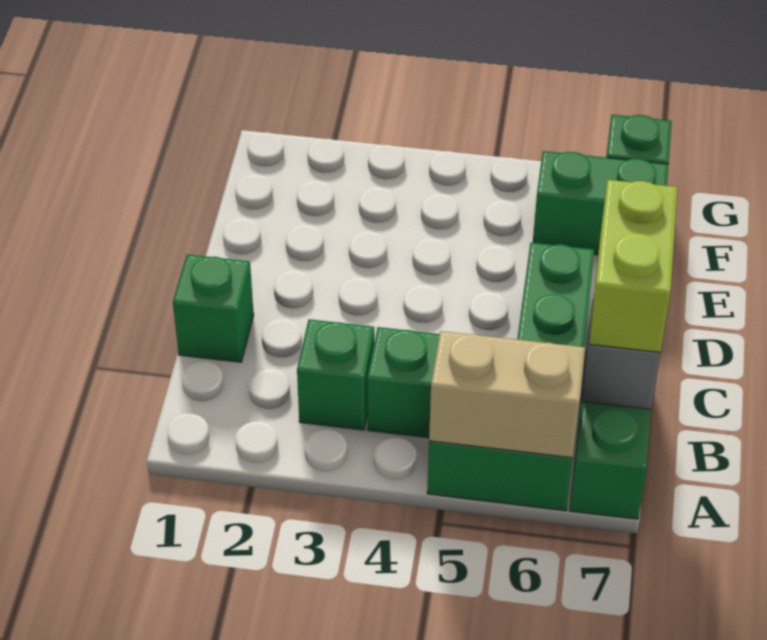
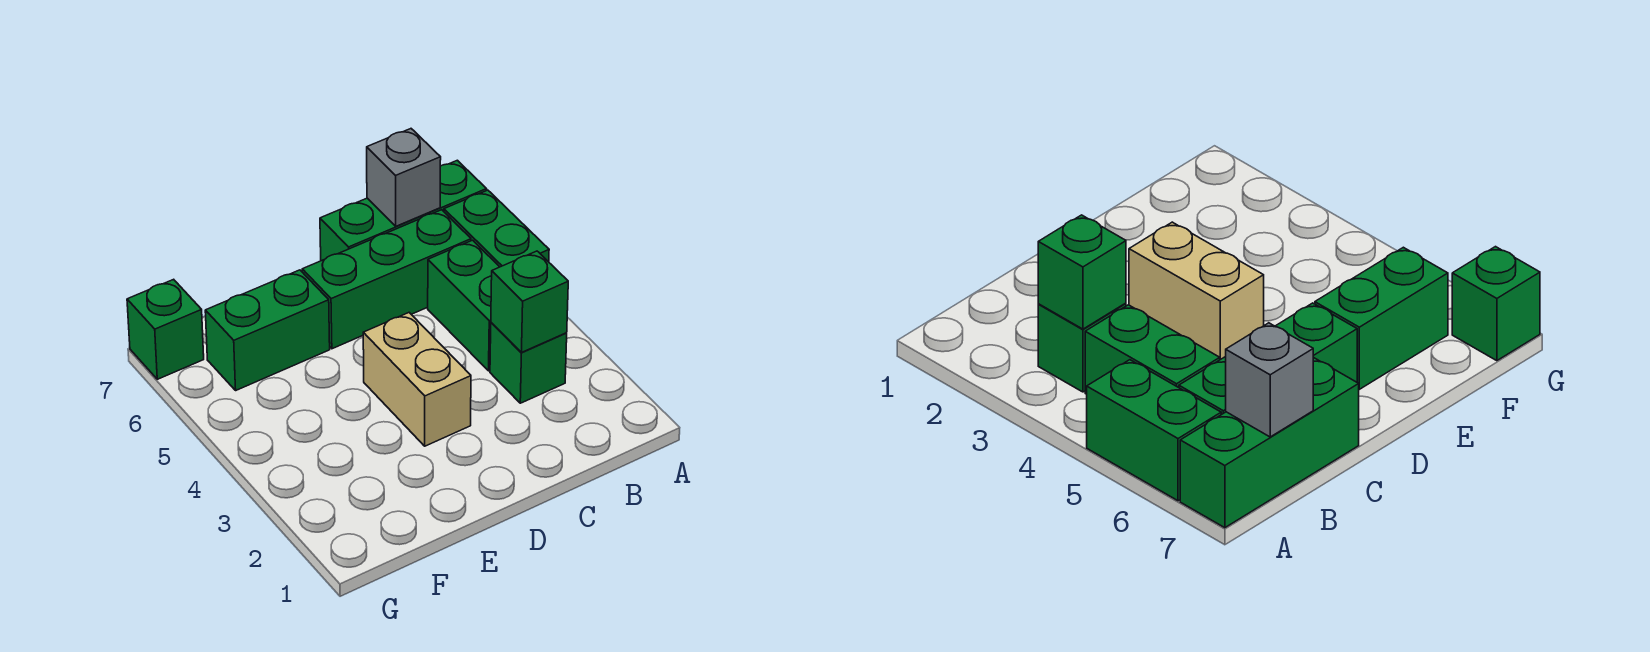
tan brick A5:A6 level 2 -> tan brick D3:D4 level 1
lime brick B7:C7 level 3 -> none
green brick C1 level 1 -> green brick B3 level 2
green brick F6:F7 level 1 -> green brick E6:F6 level 1

